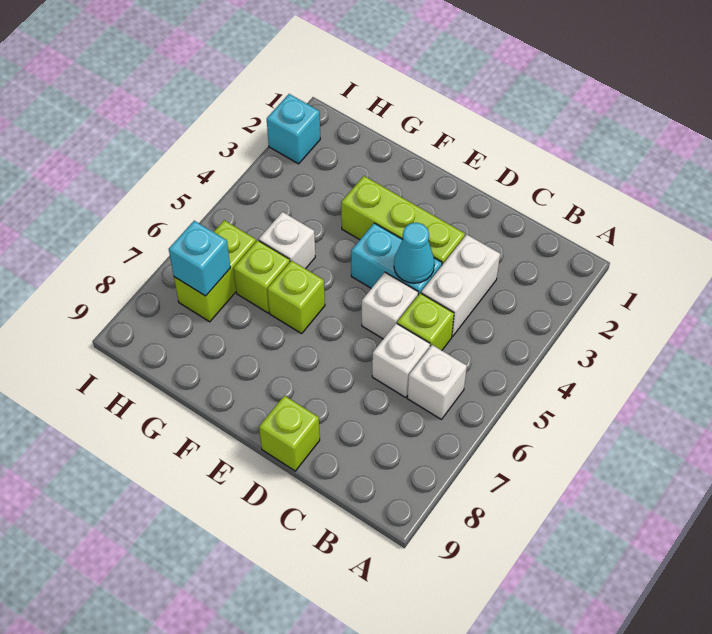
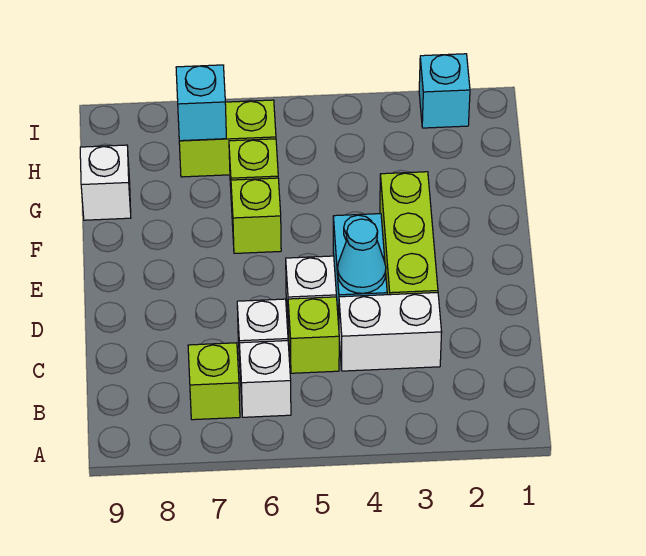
lime brick D9 level 1 -> lime brick B7 level 1
white brick G5 level 1 -> white brick G9 level 1

